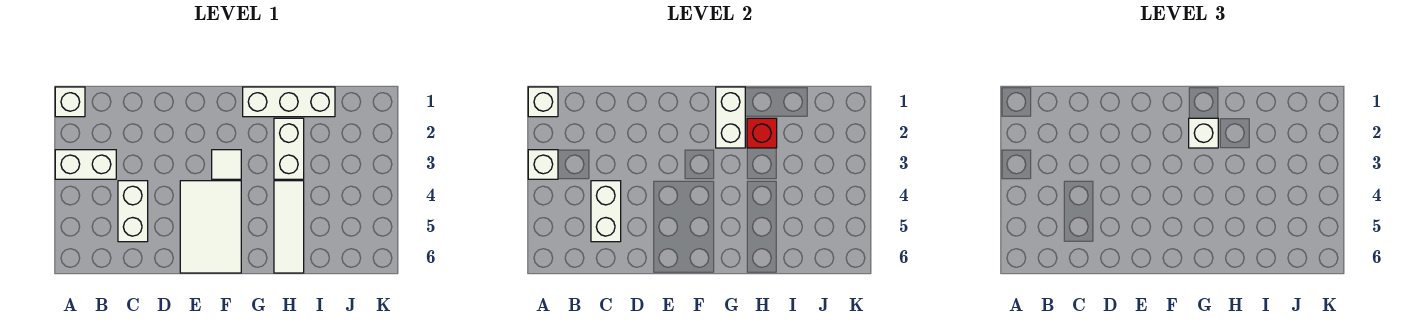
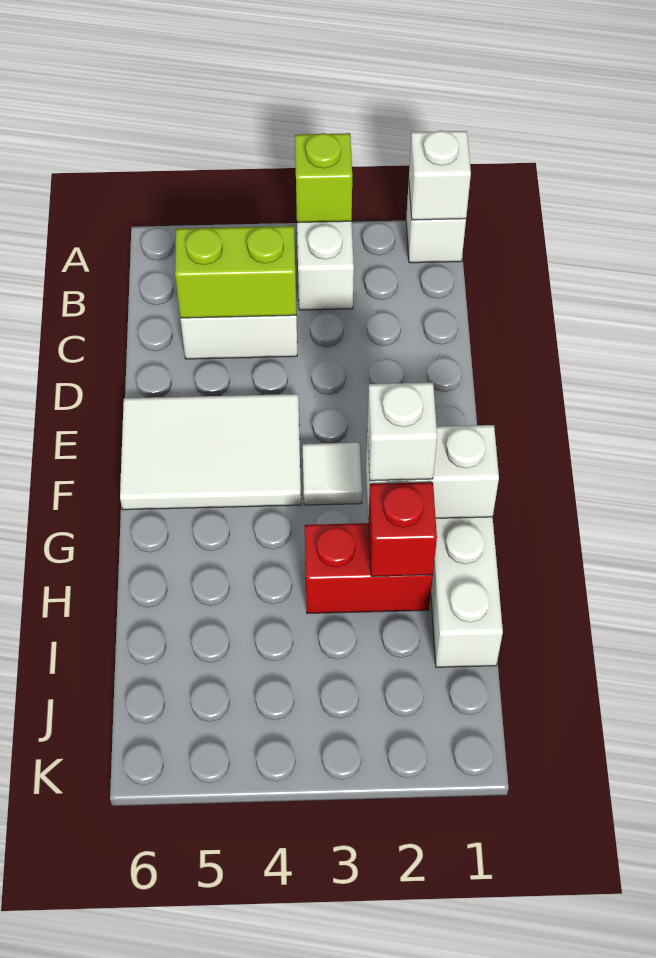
white brick A3 level 2 -> lime brick A3 level 2
white brick C4:C5 level 2 -> lime brick C4:C5 level 2
white brick H2:H3 level 1 -> red brick H2:H3 level 1
white tile H4:H6 level 1 -> none

